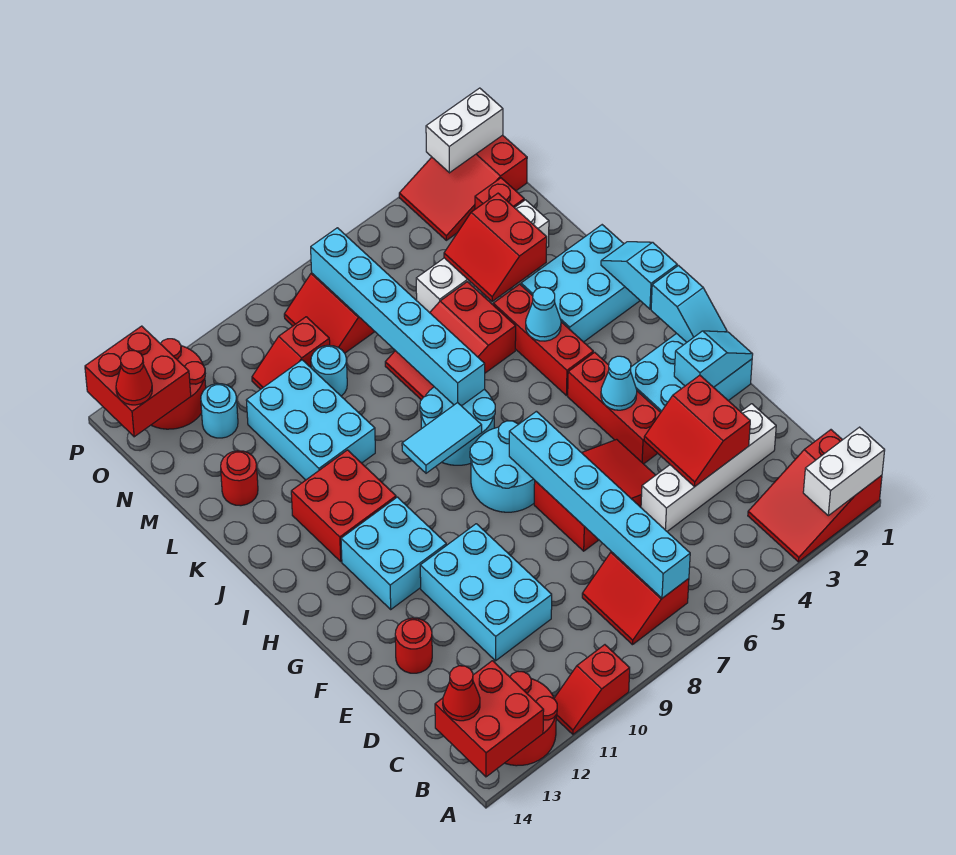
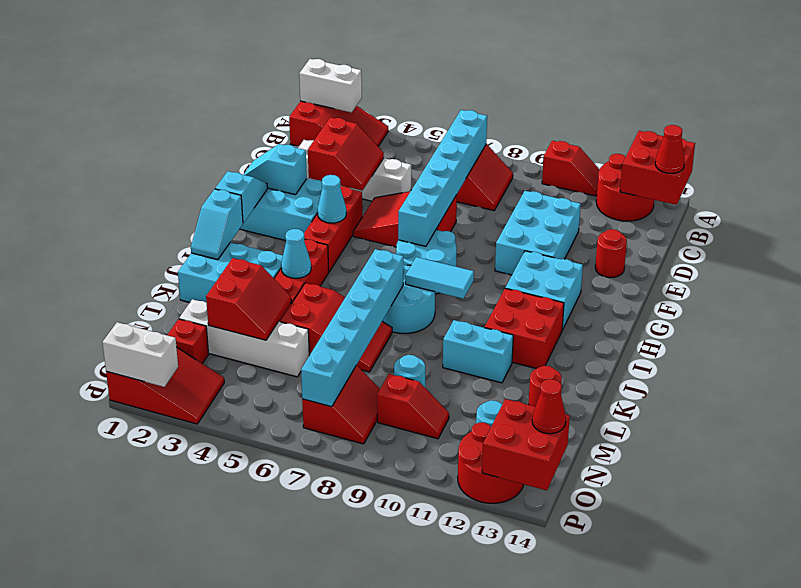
cyan brick K10:M11 level 1 -> cyan brick K10:K11 level 1

